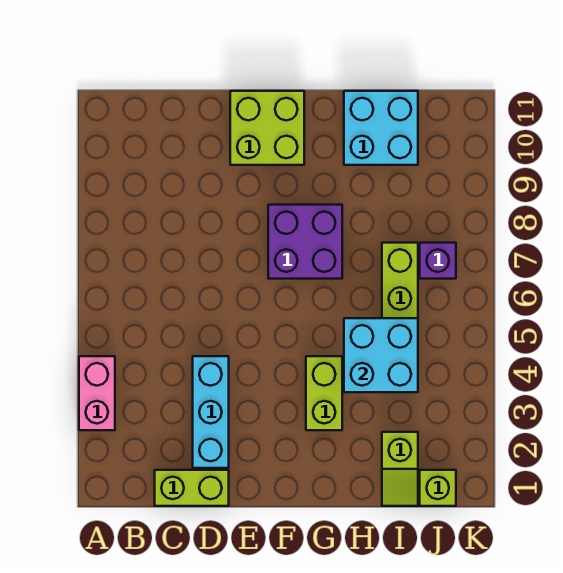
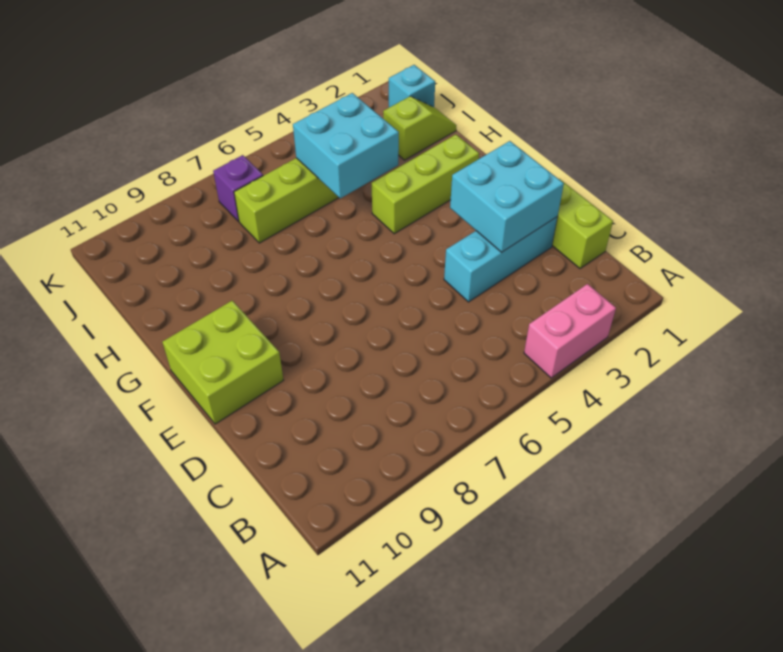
purple brick F7:G8 level 1 -> none
lime brick G3:G4 level 1 -> lime brick G2:G4 level 1
cyan brick H10:I11 level 1 -> cyan brick D2:E3 level 2
lime brick J1 level 1 -> cyan brick J1 level 1

